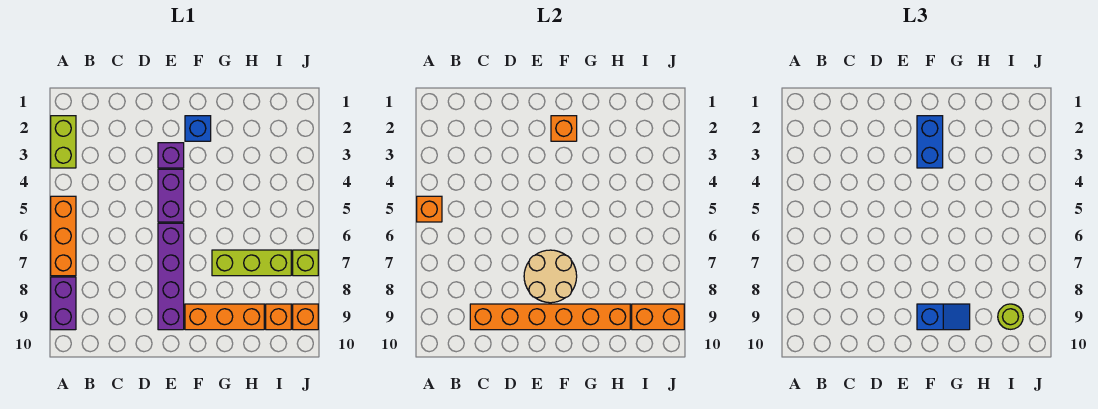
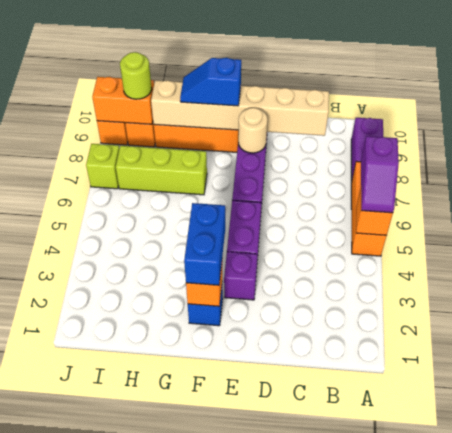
lime brick A2:A3 level 1 -> none
none -> purple slope A5:A6 level 3 top 6
orange brick C9:H9 level 2 -> tan brick C9:H9 level 2
tan round brick E7:F8 level 2 -> tan round brick E8 level 2

